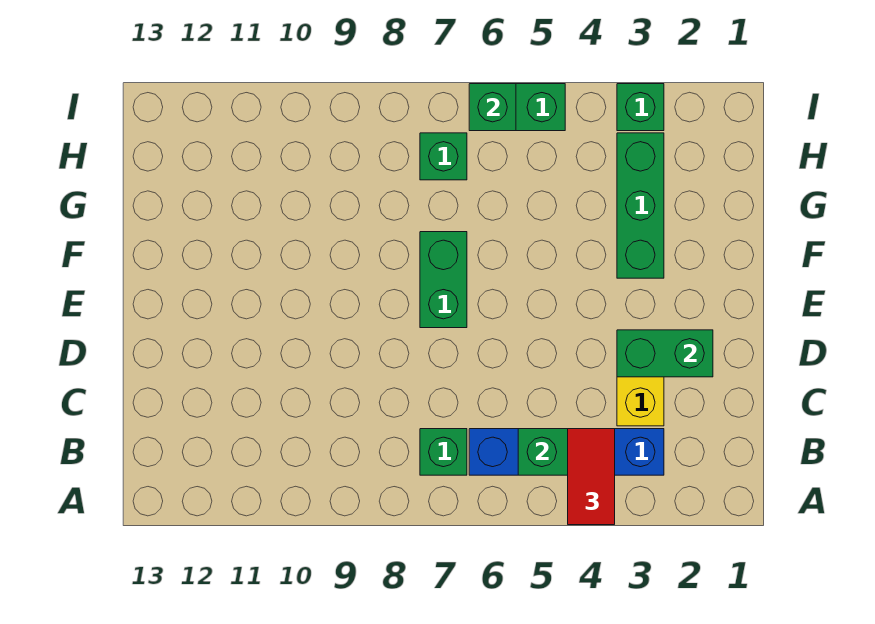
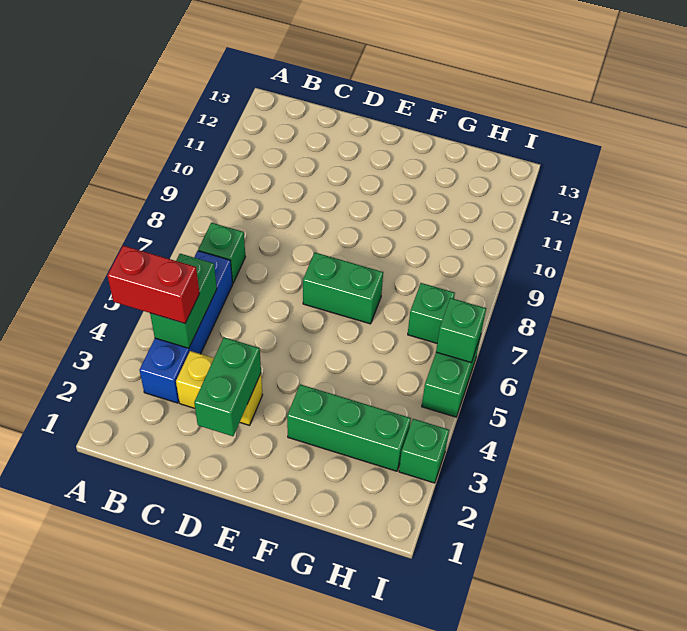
red tile A4:B4 level 3 -> red brick A4:B4 level 3

